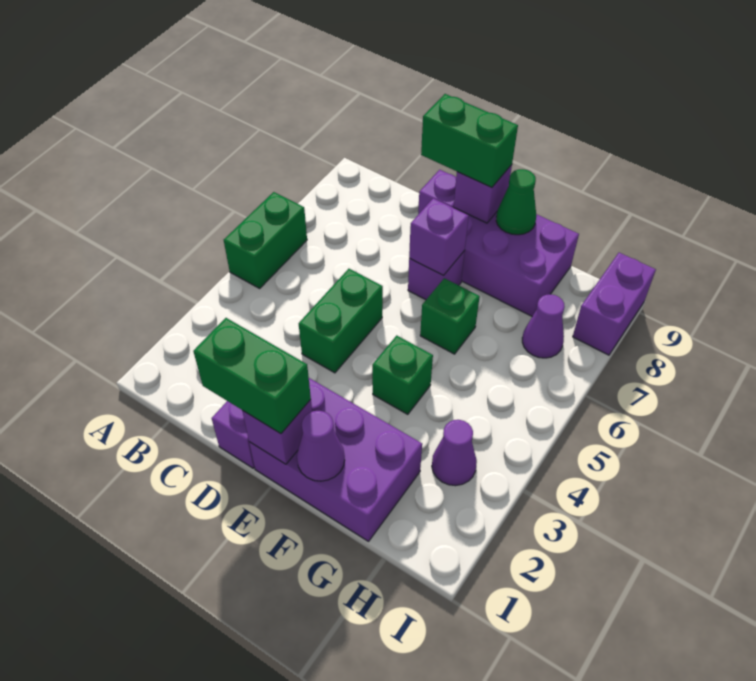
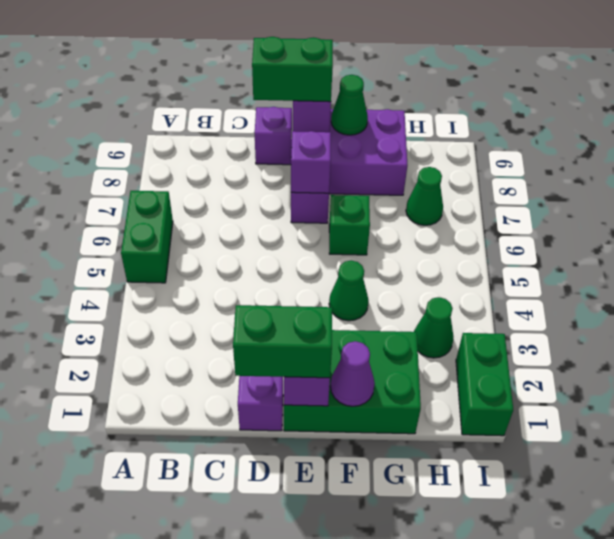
green brick D4:D5 level 1 -> green brick I1:I2 level 1
purple brick E1:G2 level 1 -> green brick E1:G2 level 1
green brick F4 level 1 -> green cone F4 level 1
purple cone H3 level 1 -> green cone H3 level 1
purple cone H7 level 1 -> green cone H7 level 1
purple brick I8:I9 level 1 -> none

